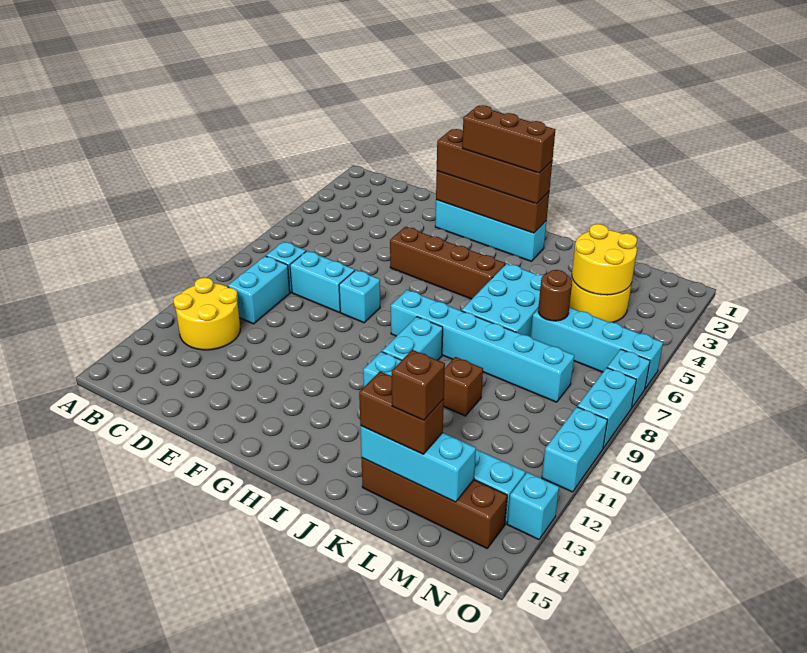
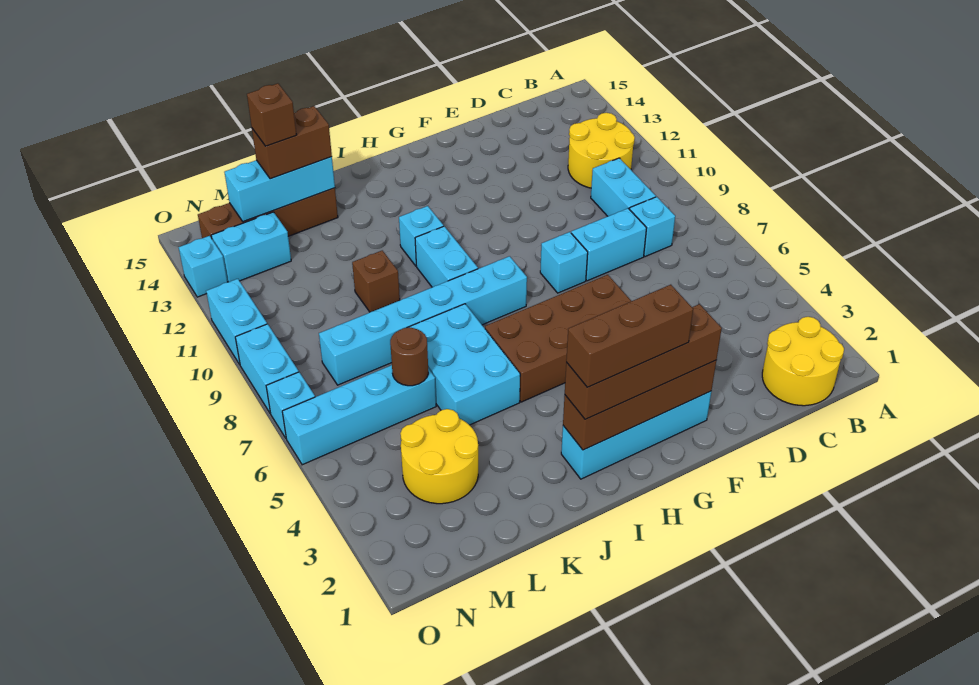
brown brick F5:I5 level 1 -> brown brick F5:I6 level 1
yellow round brick L3:M4 level 2 -> yellow round brick B1:C2 level 1

